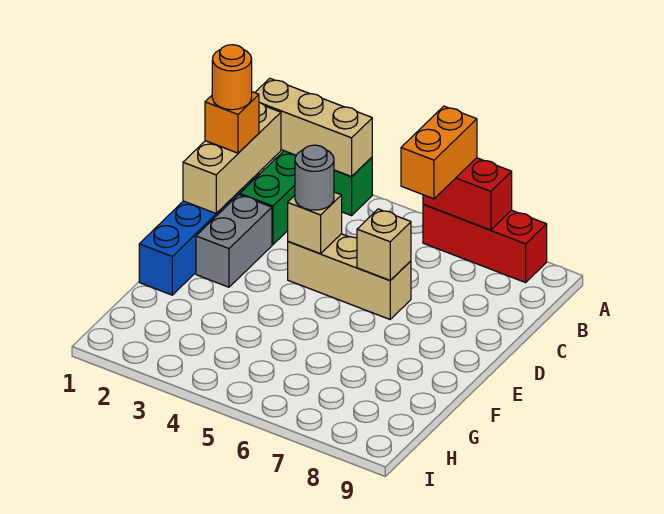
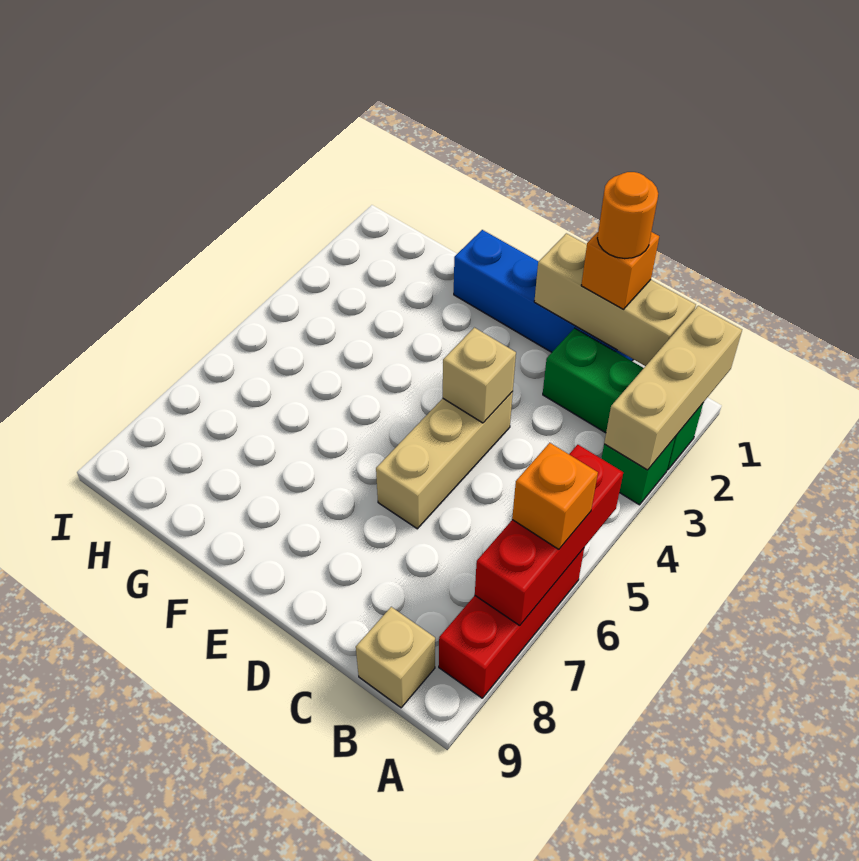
red brick A6:A7 level 2 -> red brick A5:A7 level 2
orange brick A6:B6 level 3 -> orange brick A6 level 3
grey brick D2:E2 level 1 -> none
grey round brick D4 level 3 -> none
tan brick D6 level 2 -> tan brick B9 level 1

